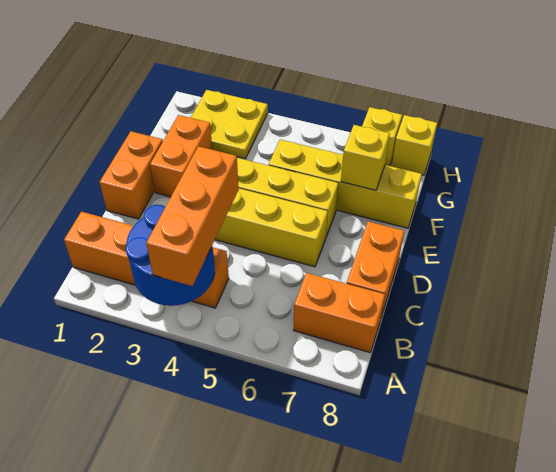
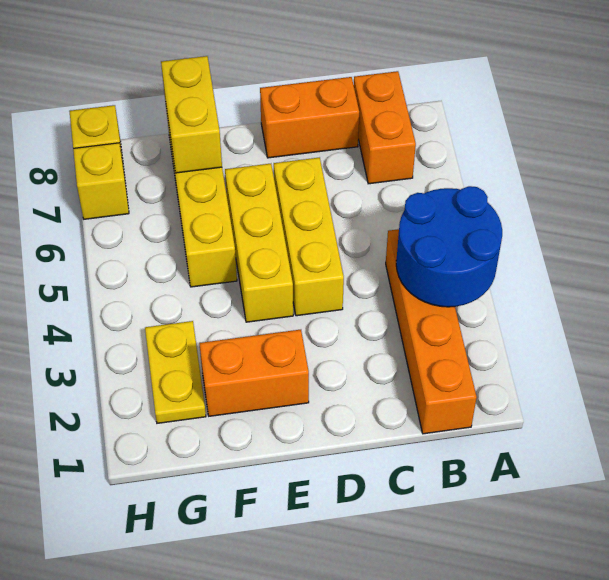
orange brick A4:C4 level 3 -> none
orange brick D1:E1 level 1 -> none
yellow brick F7 level 2 -> yellow brick F7:F8 level 2
yellow plate G2:H3 level 1 -> yellow plate G2:G3 level 1

